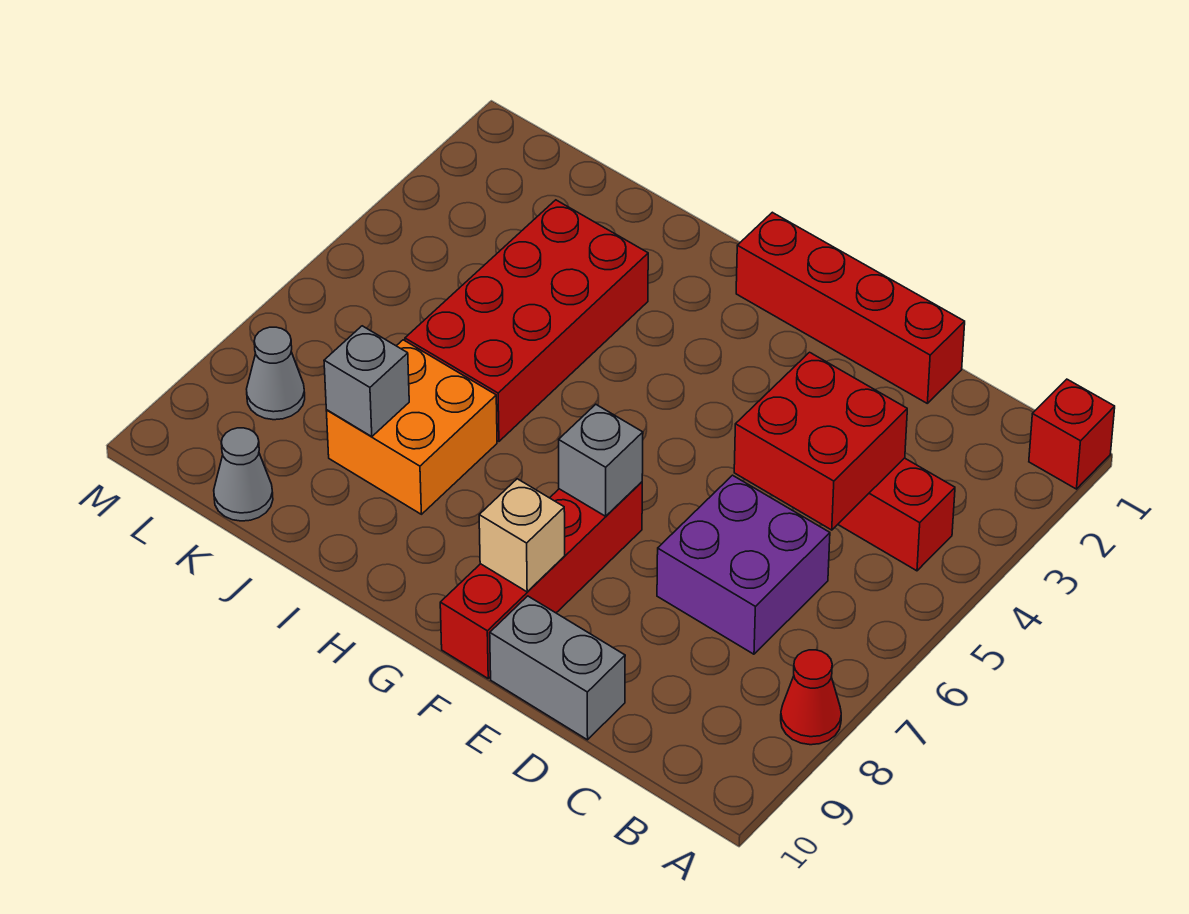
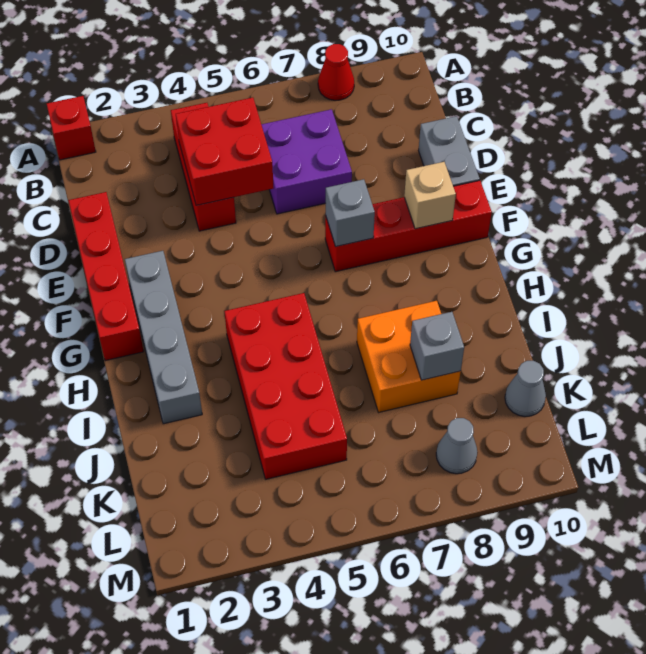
none -> grey brick F2:I2 level 1
red brick I3:J6 level 1 -> red brick H4:K5 level 1

